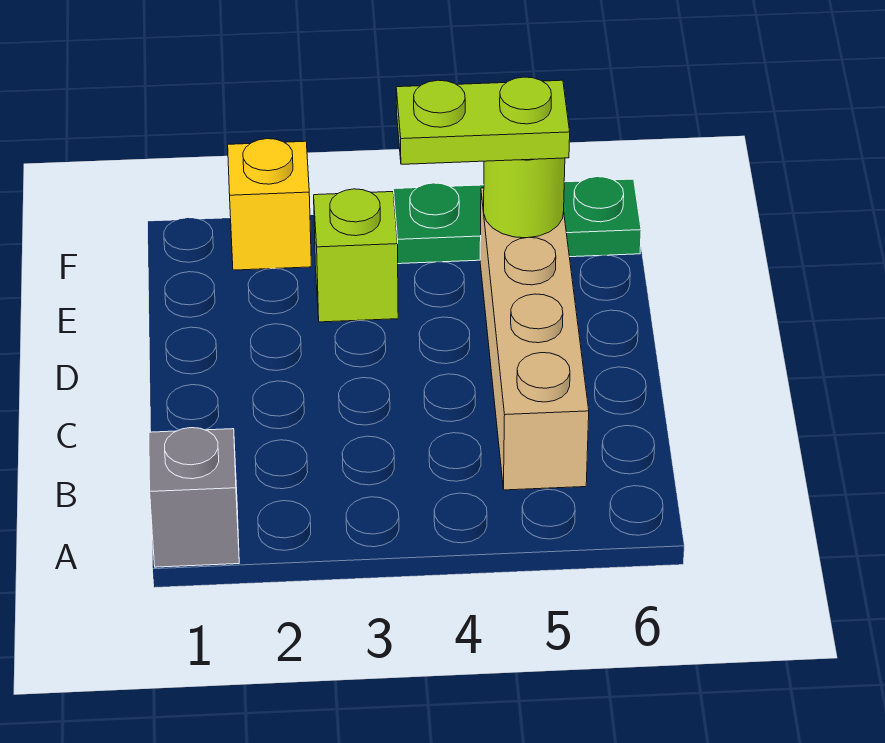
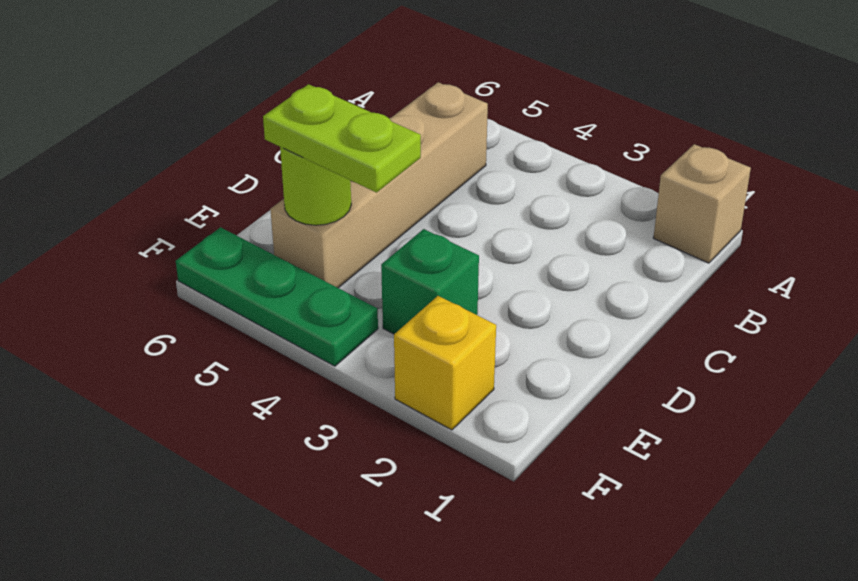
grey brick A1 level 1 -> tan brick A1 level 1
lime brick E3 level 1 -> green brick E3 level 1

